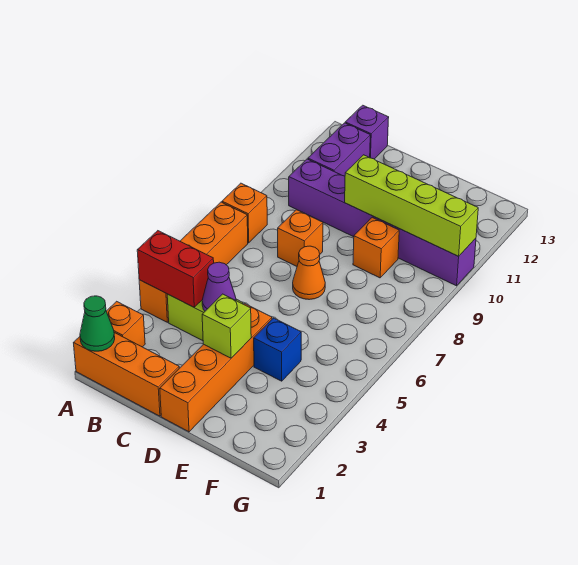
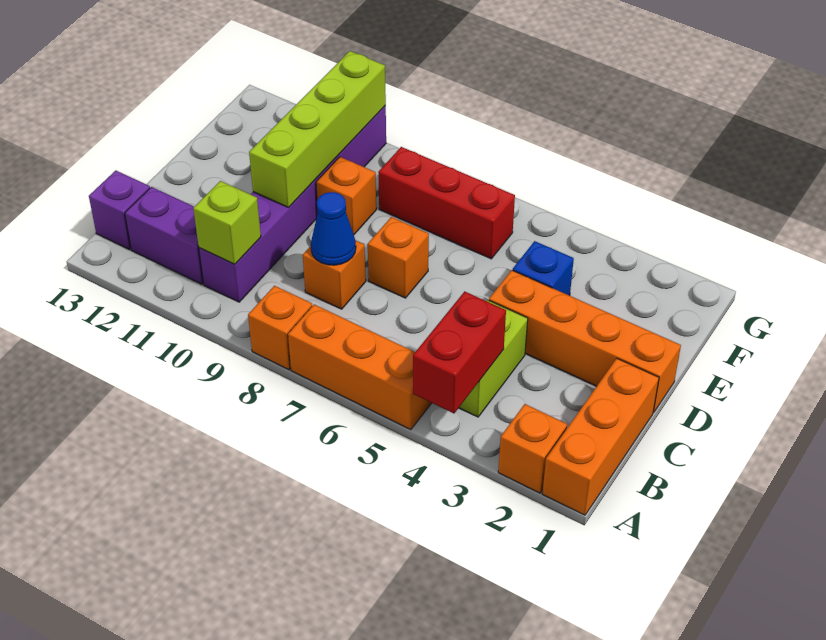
green cone A1 level 2 -> none
orange brick A4:A7 level 1 -> orange brick A5:A7 level 1
purple cone C4 level 2 -> none
none -> blue cone C8 level 2
lime brick D3 level 2 -> lime brick B10 level 2
orange cone D7 level 1 -> orange brick D7 level 1
none -> red brick F6:F8 level 1

